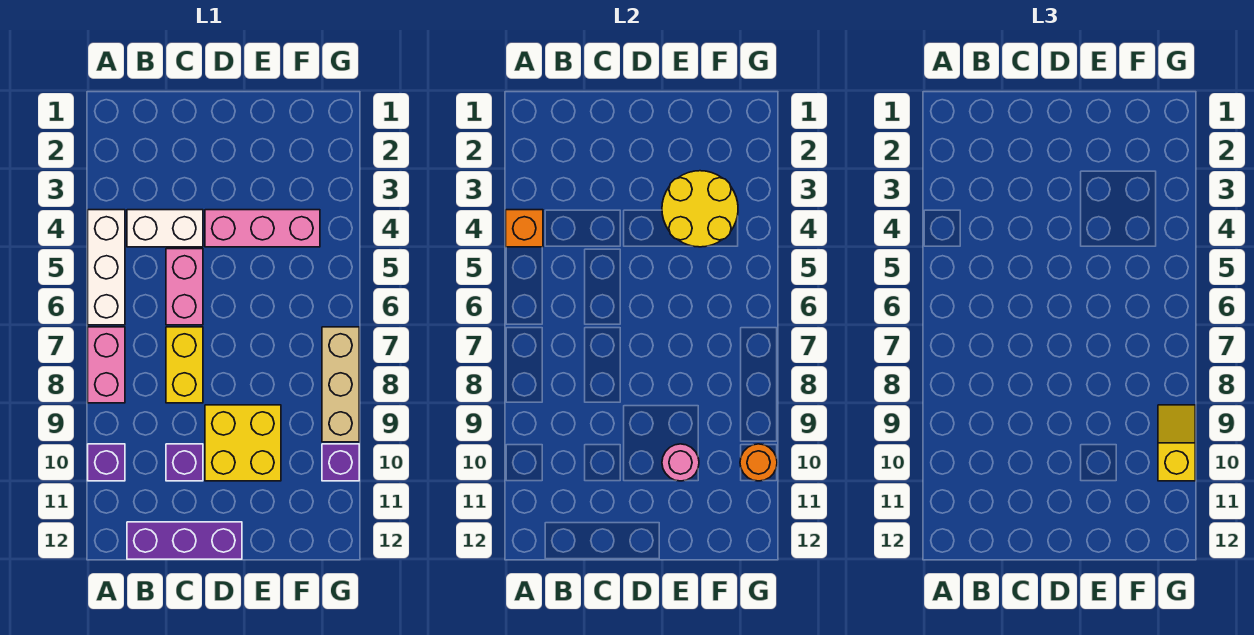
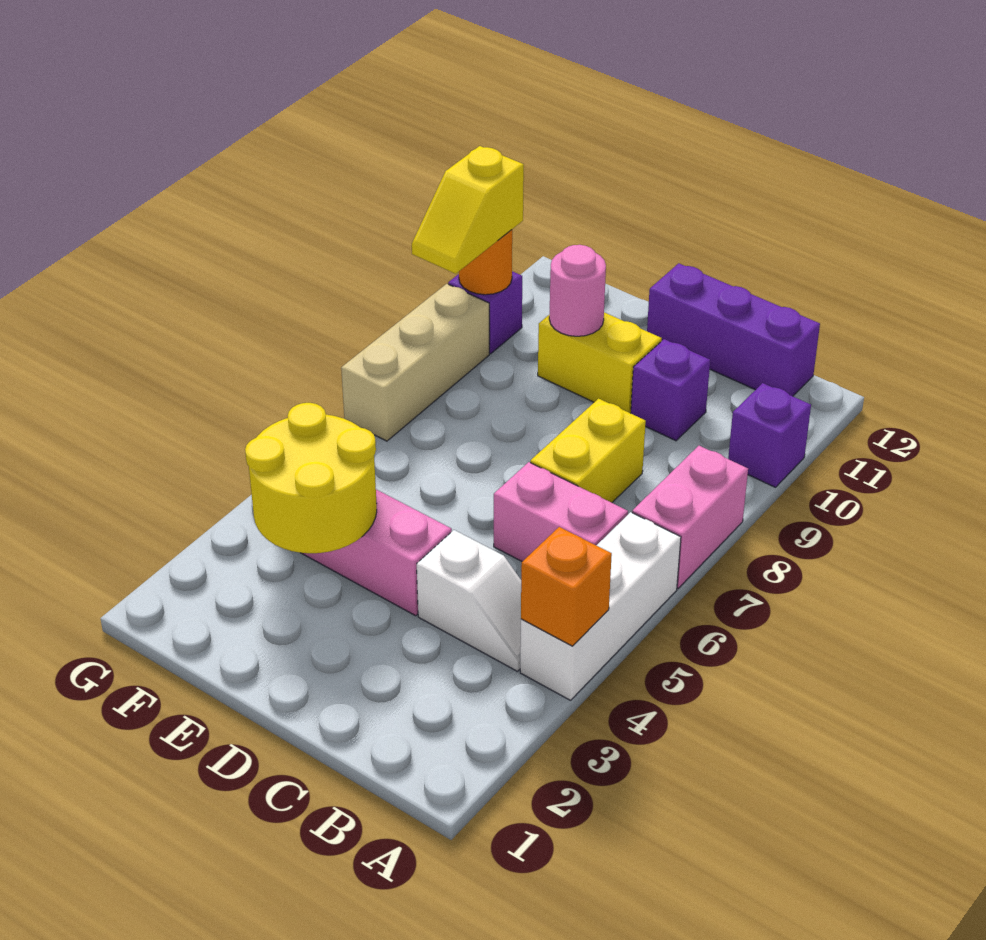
white brick B4:C4 level 1 -> white slope B4:C4 level 1 top C
pink brick C5:C6 level 1 -> pink brick B6:C6 level 1
yellow brick D9:E10 level 1 -> yellow brick D10:E10 level 1

